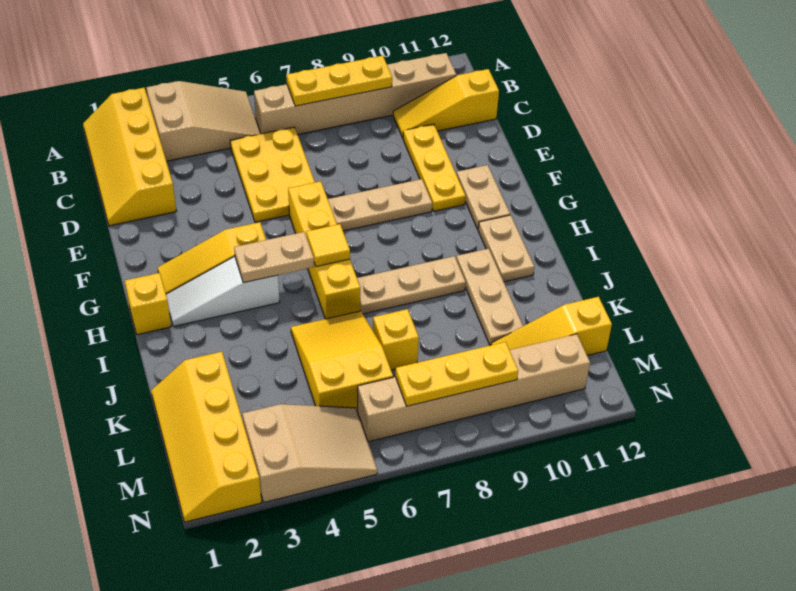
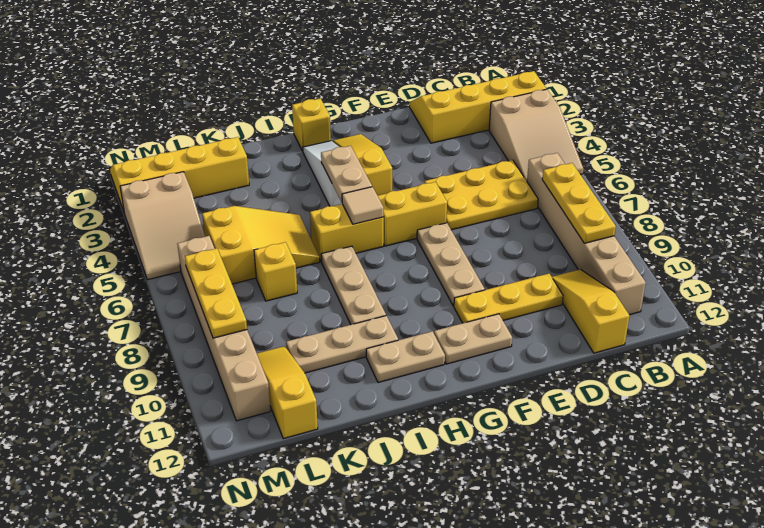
yellow tile H6 level 2 -> tan tile H6 level 2

